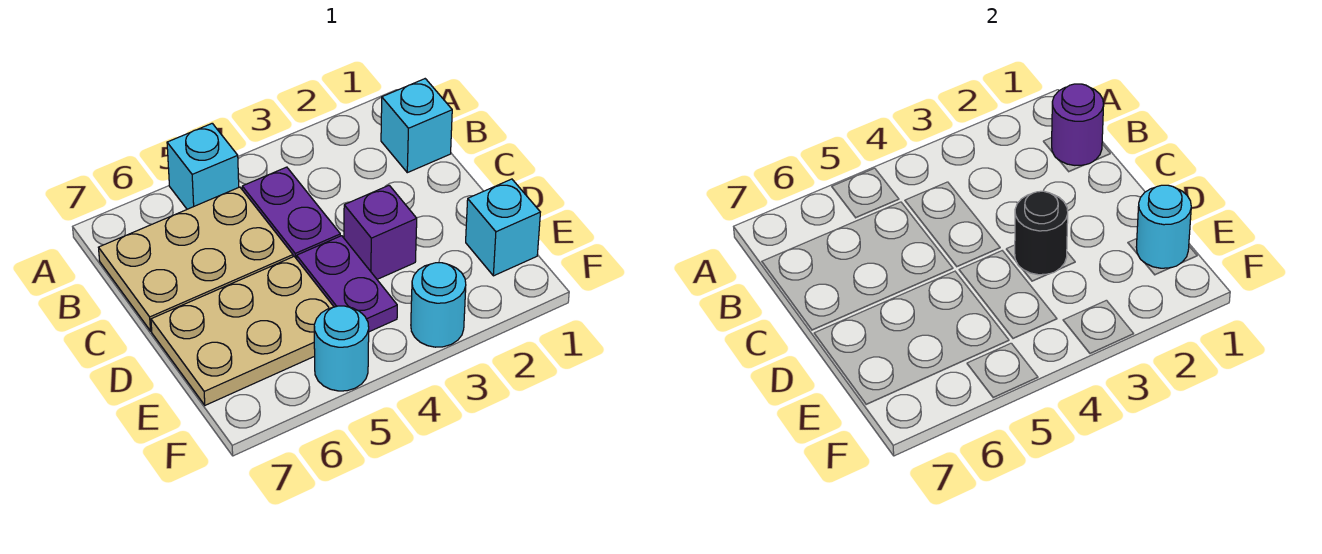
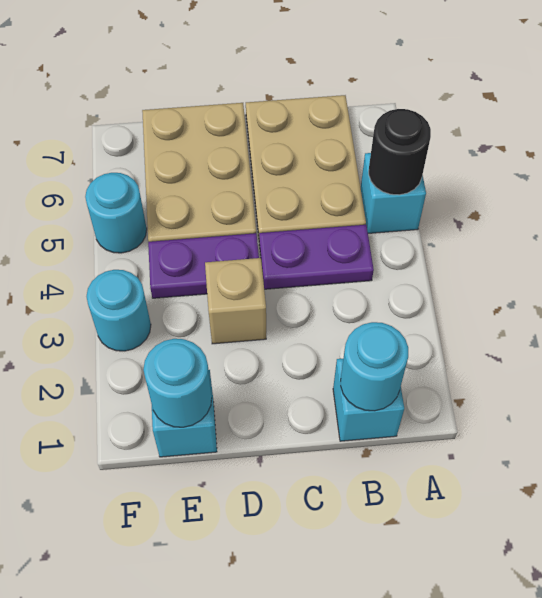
purple round brick B1 level 2 -> cyan round brick B1 level 2
purple brick D3 level 1 -> tan brick D3 level 1
black round brick D3 level 2 -> black round brick A5 level 2

